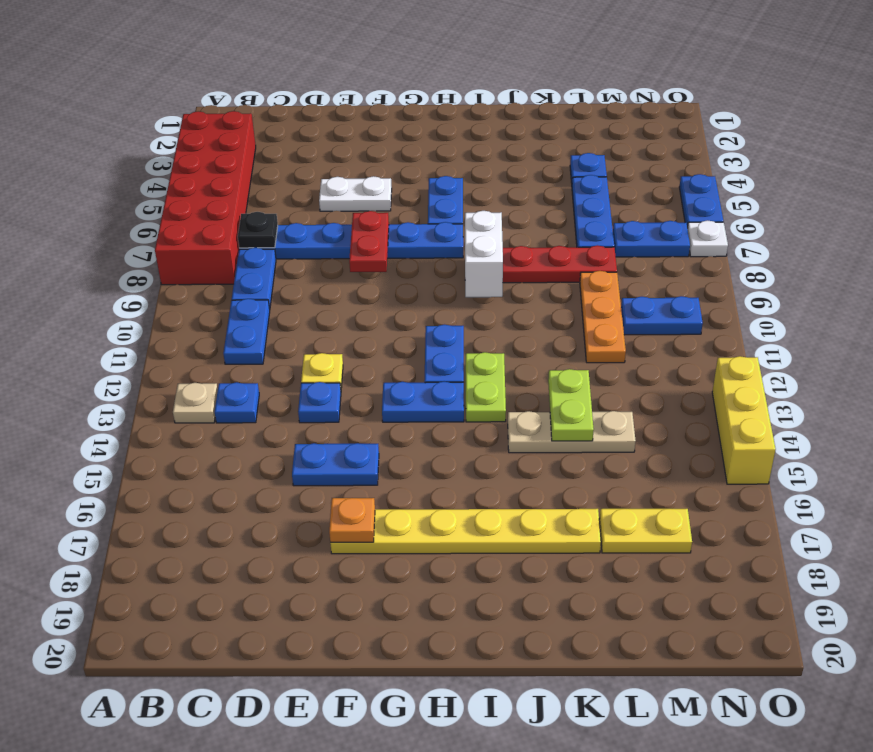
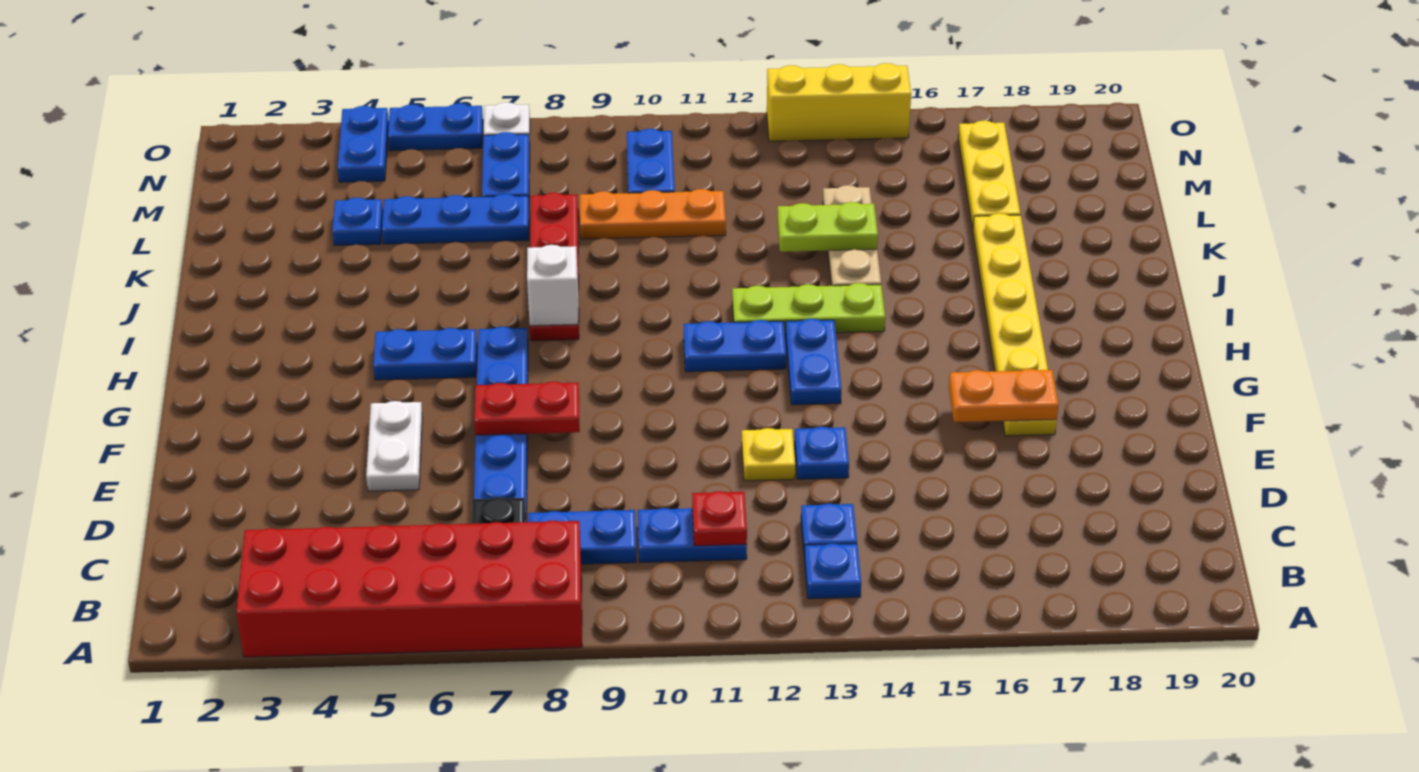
tan plate B13 level 1 -> blue plate B13 level 1
none -> red plate C11 level 2
blue plate E15:F15 level 1 -> blue plate N4:O4 level 1
orange plate F17 level 2 -> orange plate F16:F17 level 2
white brick I8:I9 level 2 -> white brick I8 level 2
lime plate I12:I13 level 1 -> lime plate I12:I14 level 1
yellow plate L17:M17 level 1 -> yellow plate L17:N17 level 1

